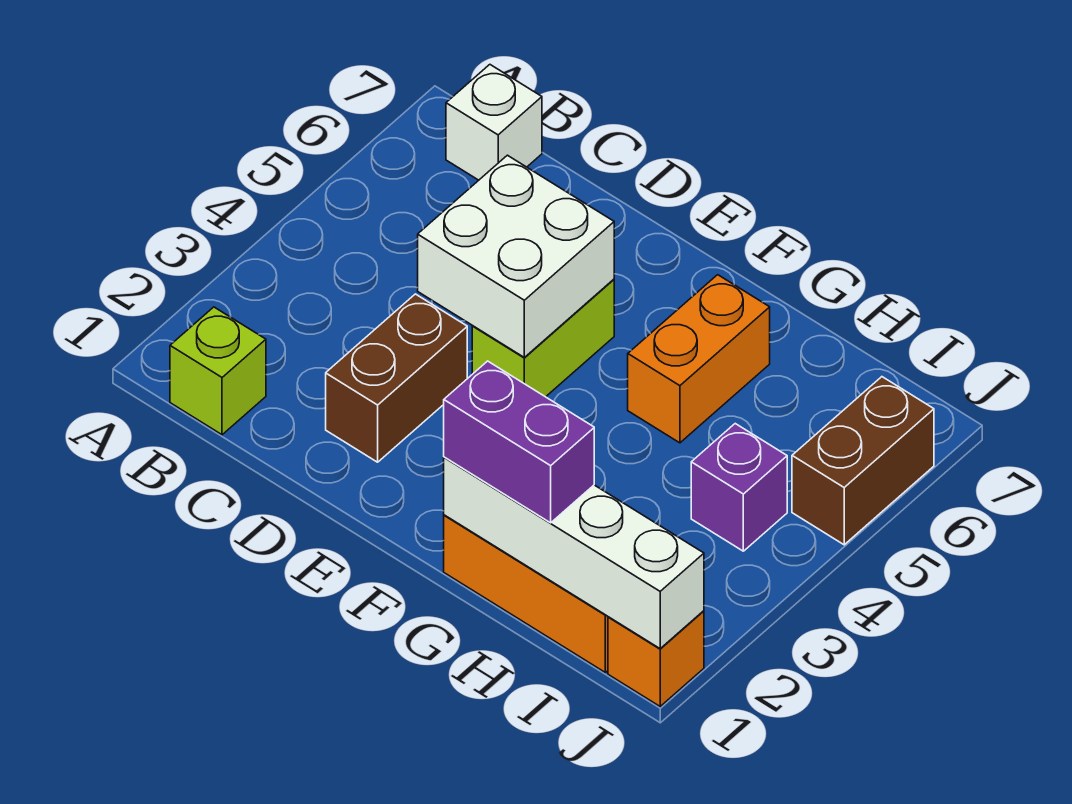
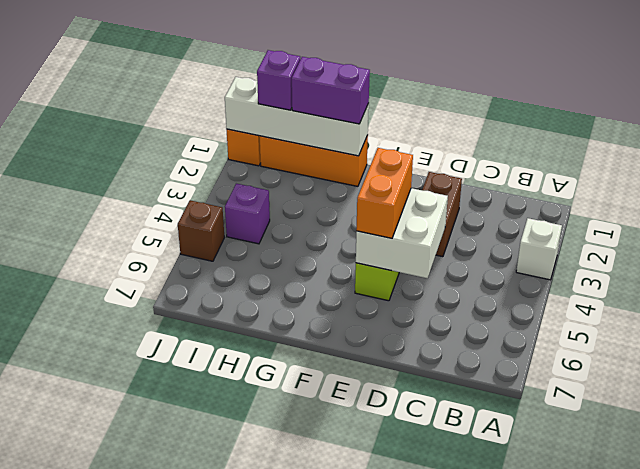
lime brick B1 level 1 -> none
white brick B7 level 1 -> white brick A3 level 1
orange brick G5:G6 level 1 -> orange brick E4:E5 level 3
none -> purple brick I1 level 3
brown brick J5:J6 level 1 -> brown brick J5 level 1

